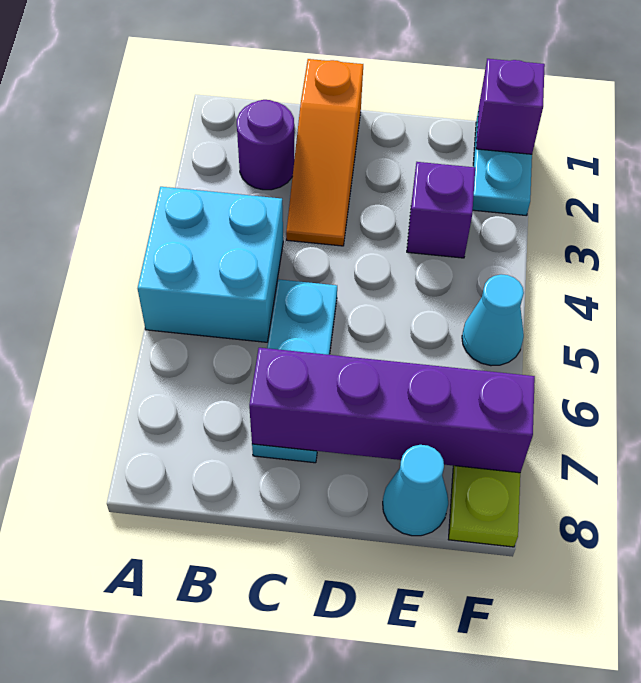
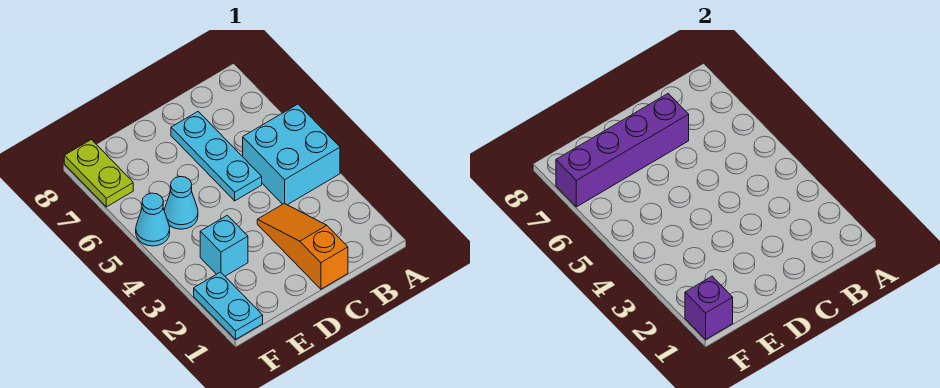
purple round brick B2 level 1 -> none
purple brick E3 level 1 -> cyan brick E3 level 1
cyan cone E8 level 1 -> cyan cone E5 level 1

